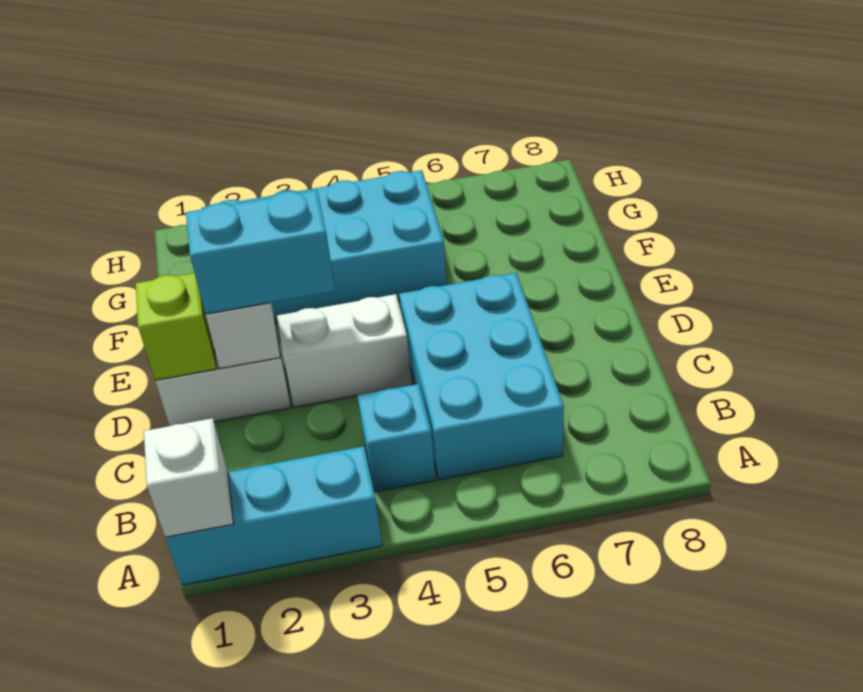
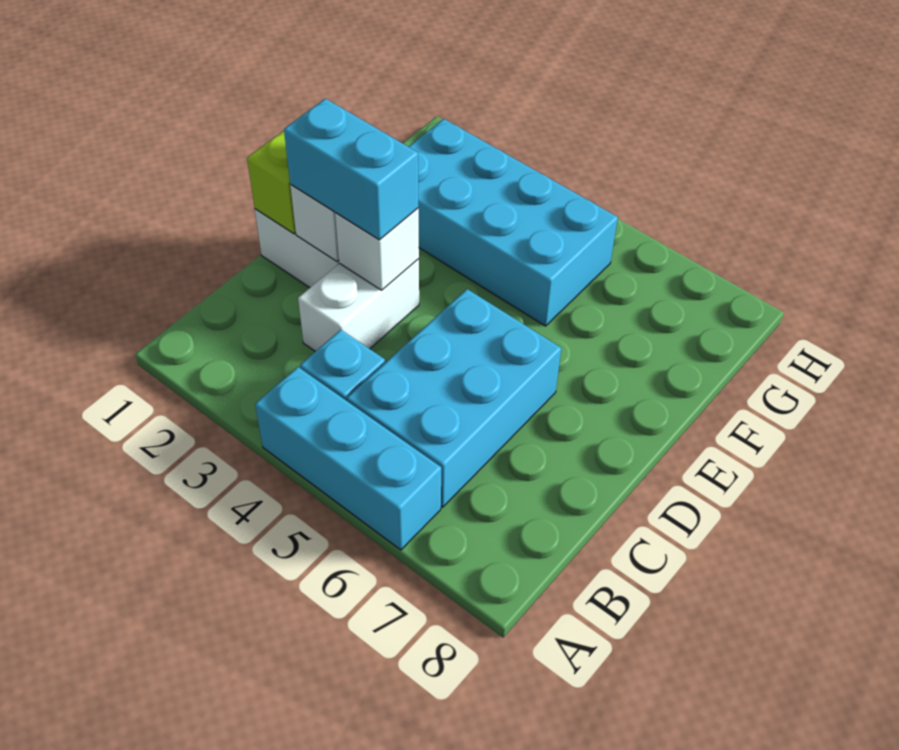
cyan brick A1:A3 level 1 -> cyan brick A4:A6 level 1
white brick A1 level 2 -> white brick D3 level 2
white brick D3:D4 level 1 -> white brick C3:D3 level 1

